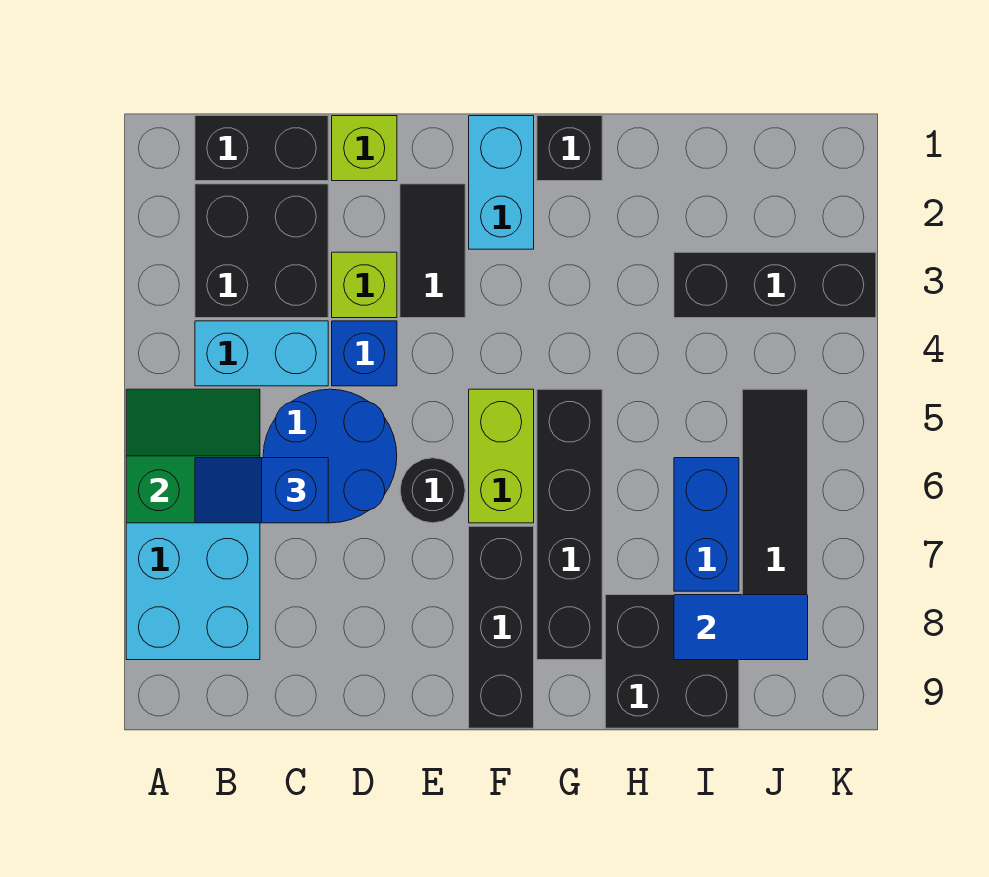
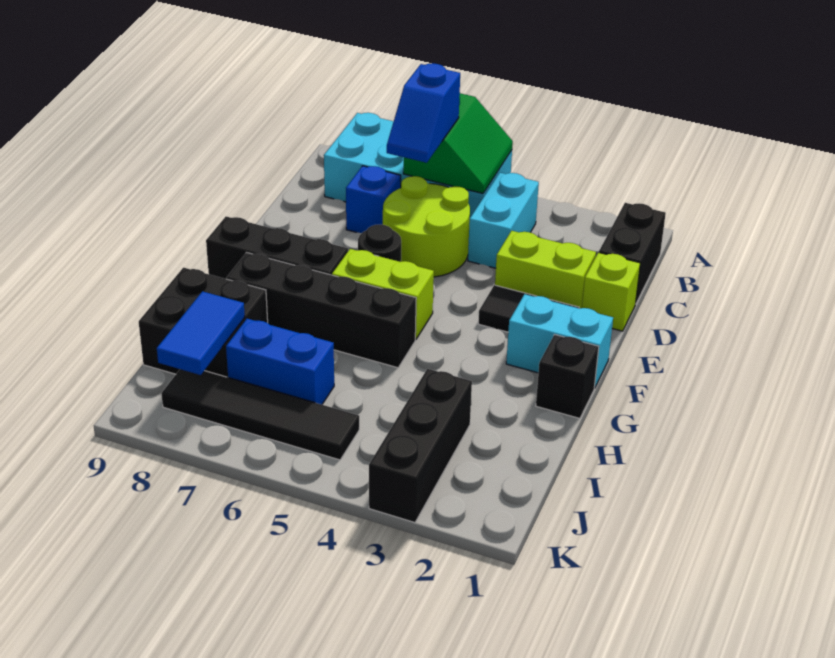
black brick B2:C3 level 1 -> none
blue slope B6:C6 level 3 top C -> blue slope B6:C6 level 3 top B
blue round brick C5:D6 level 1 -> lime round brick C5:D6 level 1
lime brick D3 level 1 -> lime brick D2:D3 level 1
blue brick D4 level 1 -> blue brick C7 level 1

